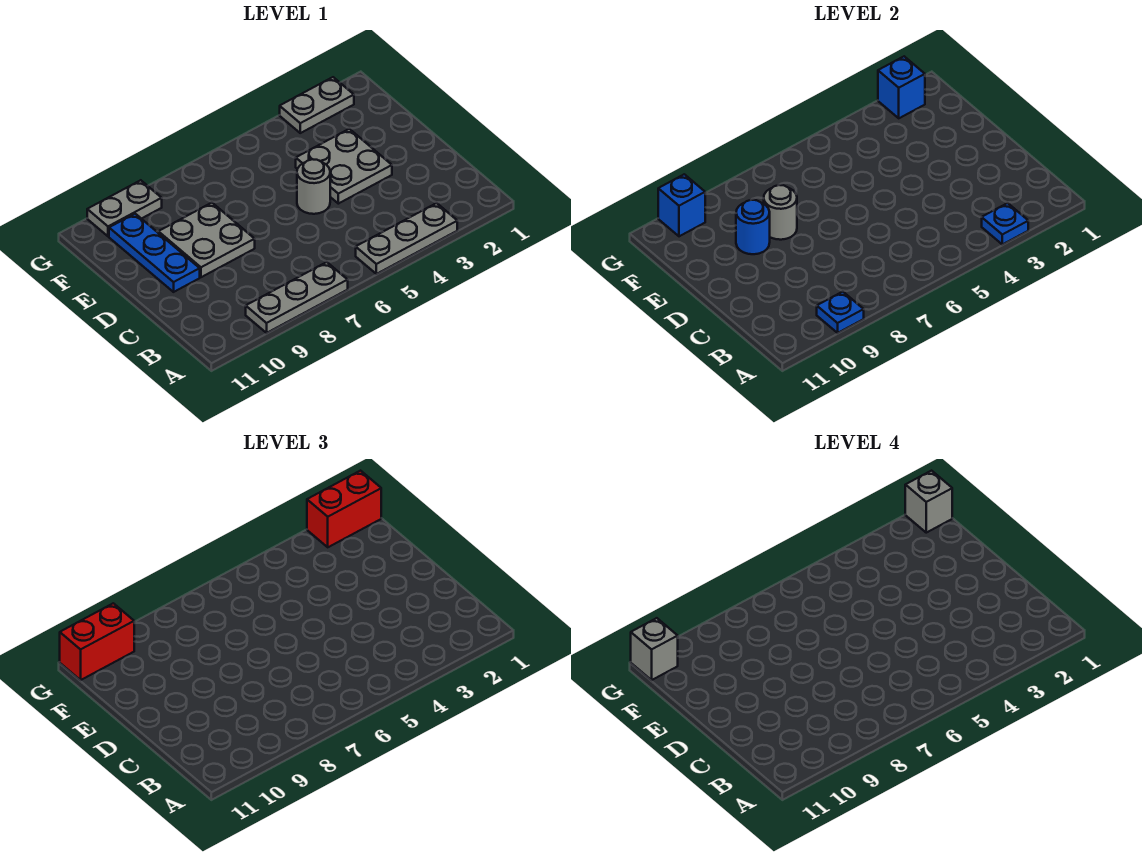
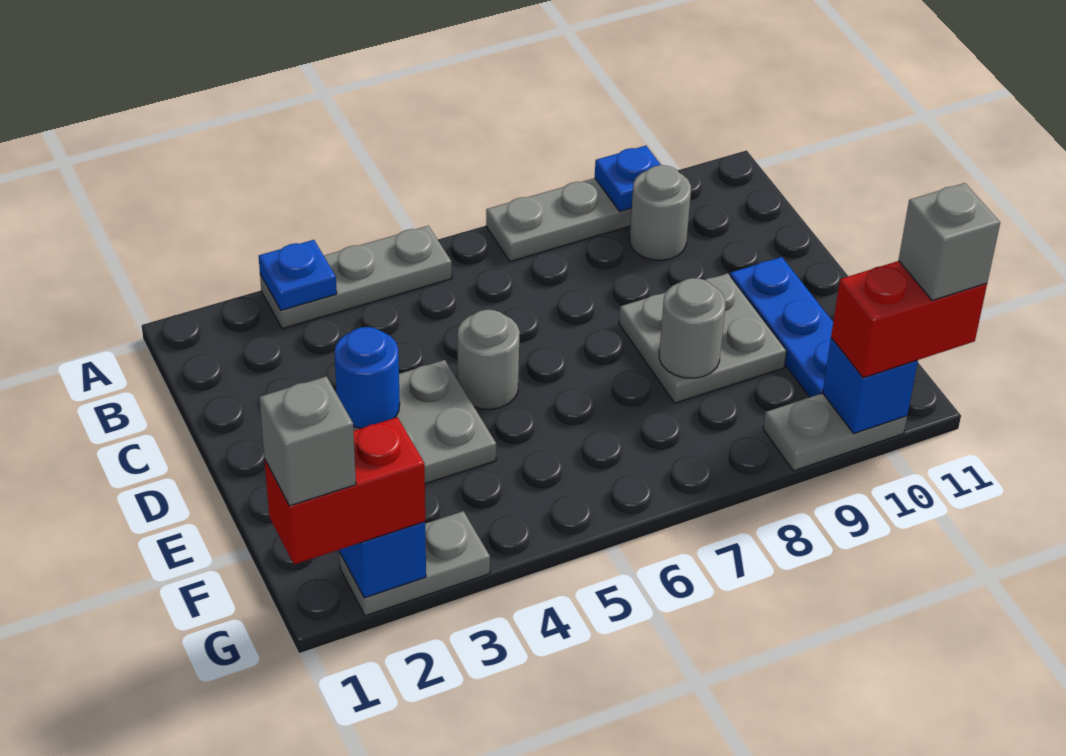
none -> grey round brick B9 level 1
blue round brick E9 level 2 -> blue round brick D3 level 2

